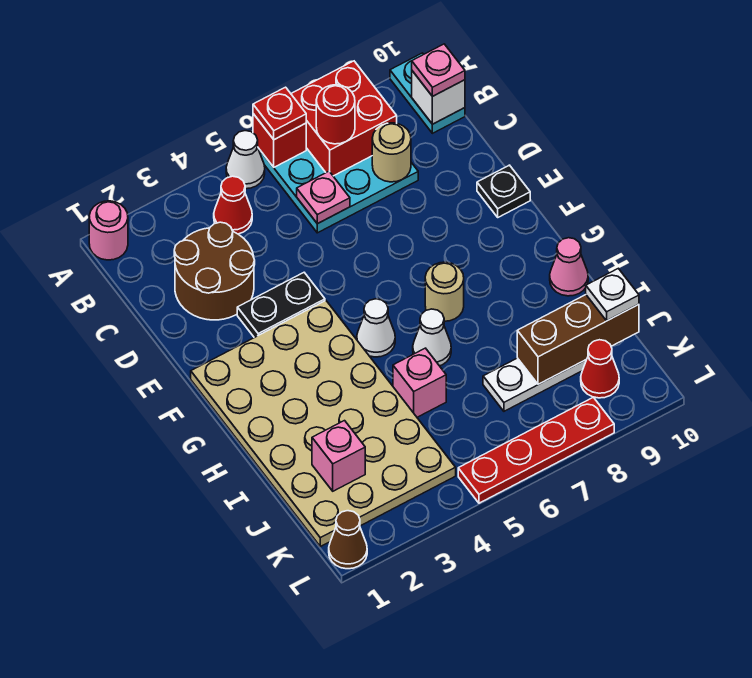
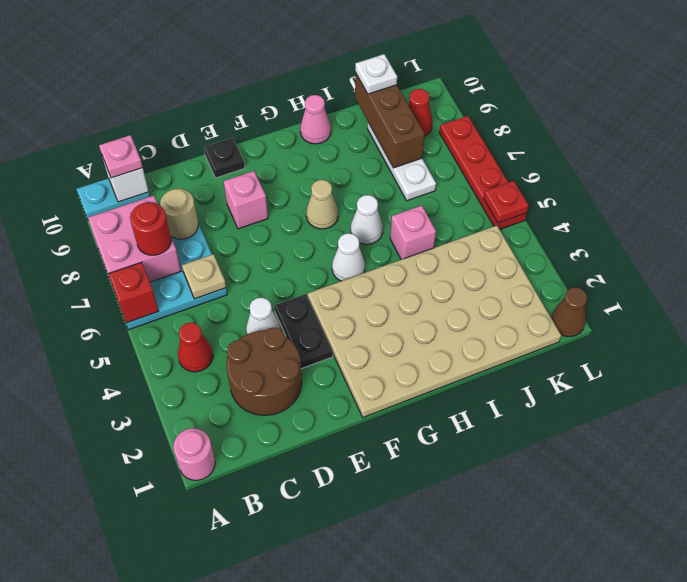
white cone A5 level 1 -> white cone D4 level 1
red plate A6 level 3 -> red plate L5 level 2
red brick A7:B8 level 2 -> pink brick A7:B8 level 2
pink plate C6 level 2 -> tan plate C6 level 2
tan round brick G7 level 1 -> tan cone G7 level 1
pink brick J2 level 2 -> pink brick E8 level 1

